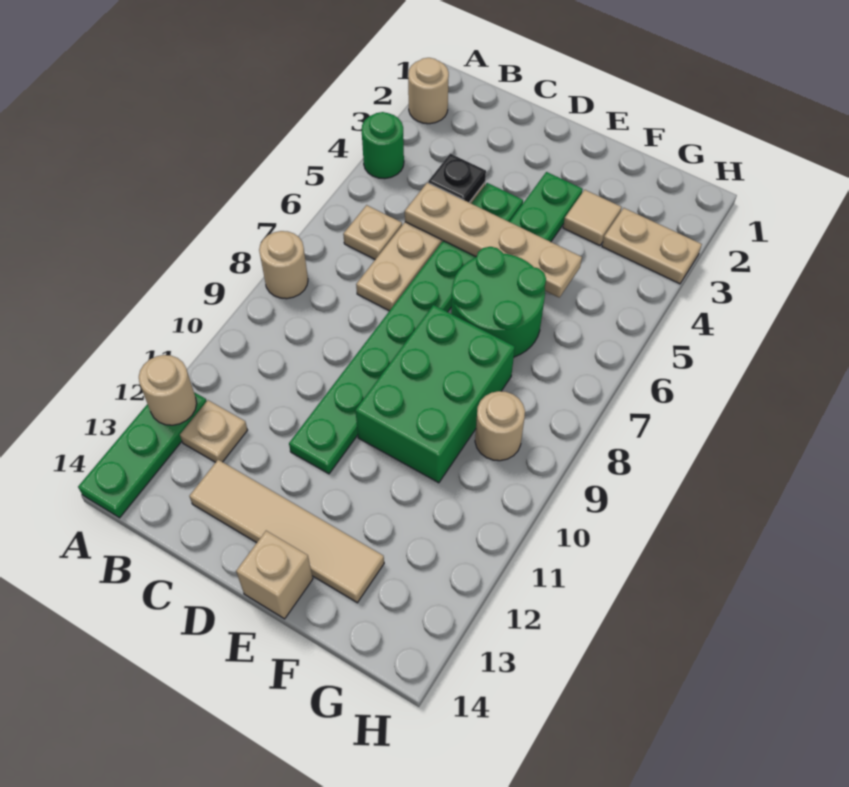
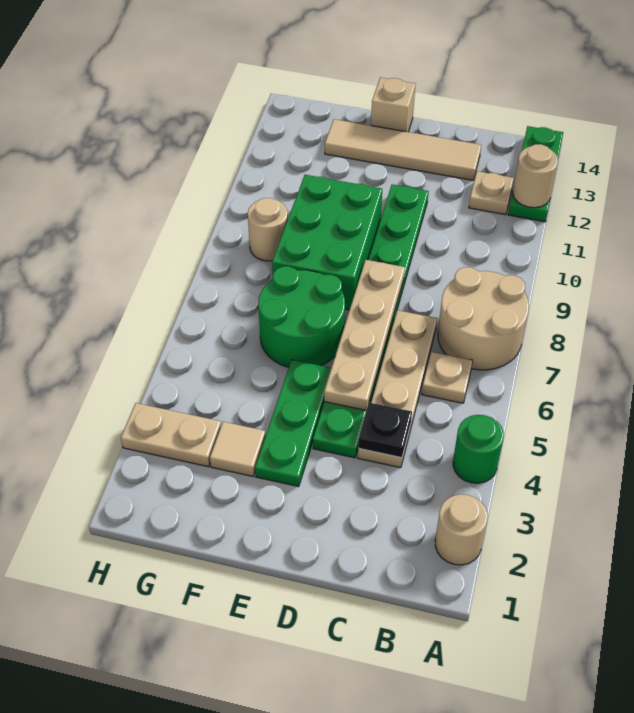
tan round brick A8 level 1 -> tan round brick A7:B8 level 1
tan plate C5:F5 level 2 -> tan plate D5:D8 level 2

